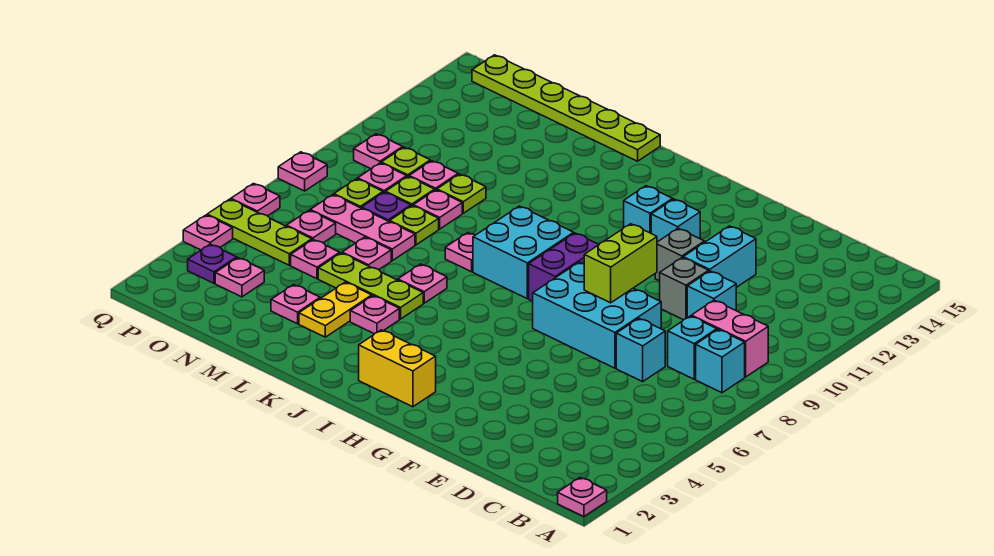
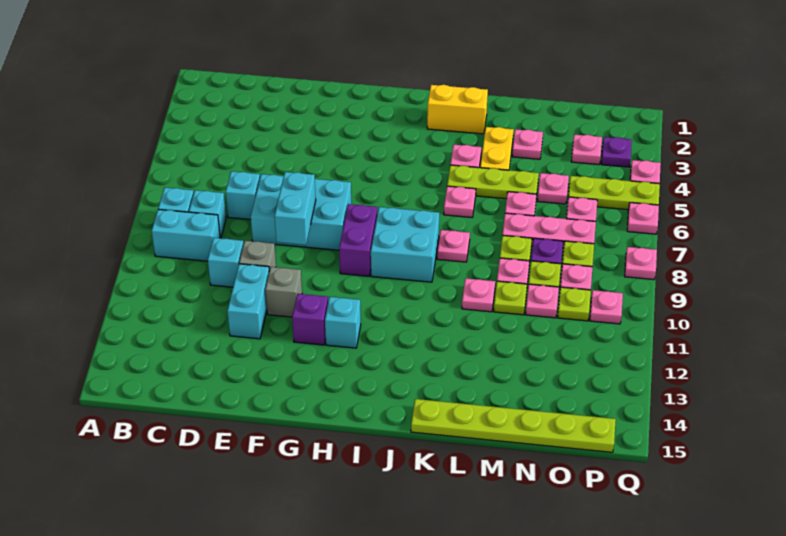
pink plate A1 level 1 -> pink plate L10 level 1
pink brick B9:C9 level 1 -> cyan brick B9:C9 level 1
lime brick F8:F9 level 2 -> cyan brick F8:F9 level 2
cyan brick G12 level 1 -> purple brick G12 level 1
yellow brick H2:I2 level 1 -> yellow brick J2:K2 level 1

